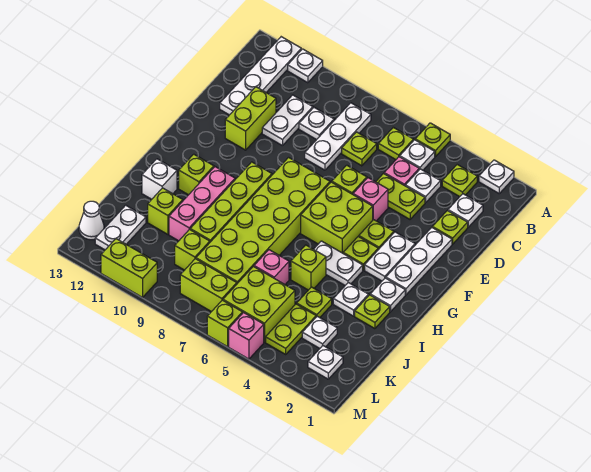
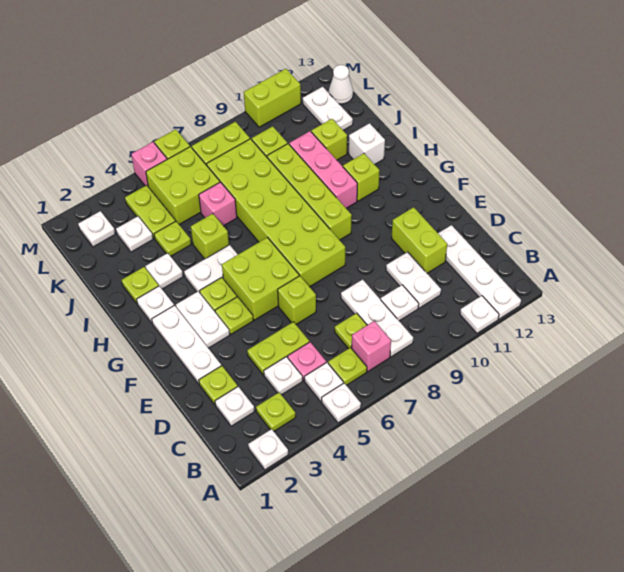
lime plate A5 level 1 -> white plate A5 level 1
pink brick E5 level 1 -> pink brick B7 level 1

